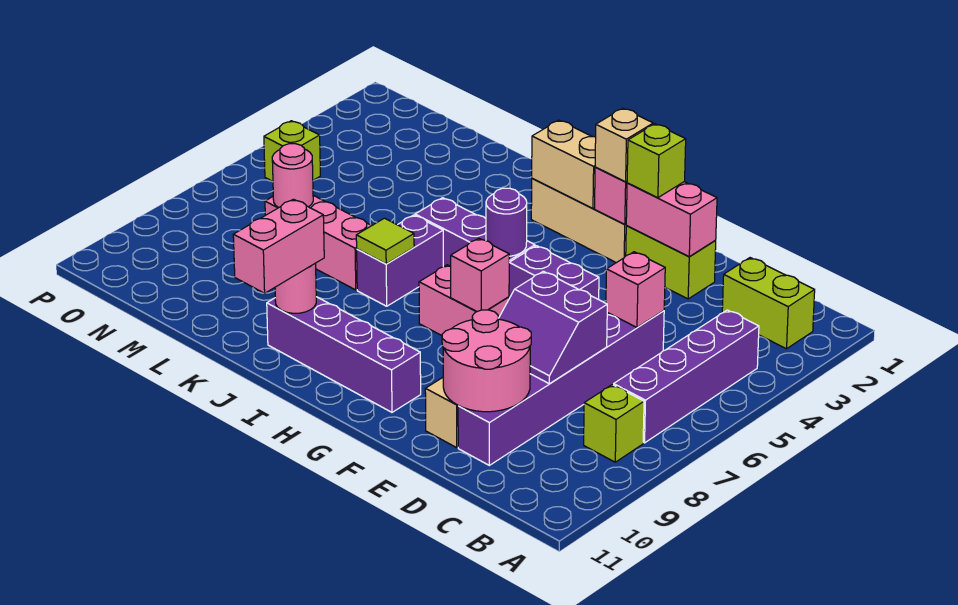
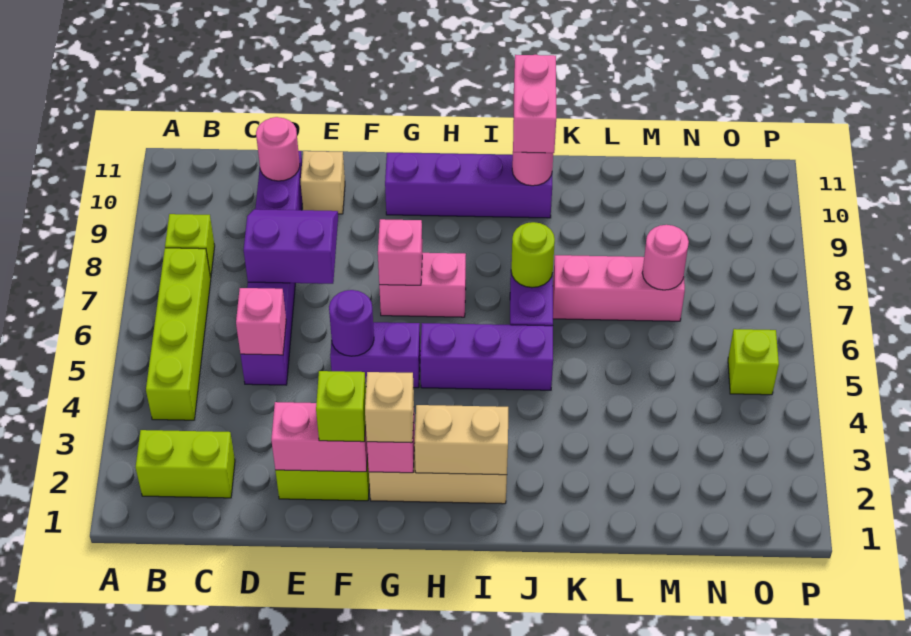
purple brick B4:B7 level 1 -> lime brick B4:B7 level 1
pink round brick D9:E10 level 2 -> pink round brick D10 level 2
purple round brick H5 level 2 -> purple round brick F5 level 2
lime tile J7 level 2 -> lime round brick J7 level 2

